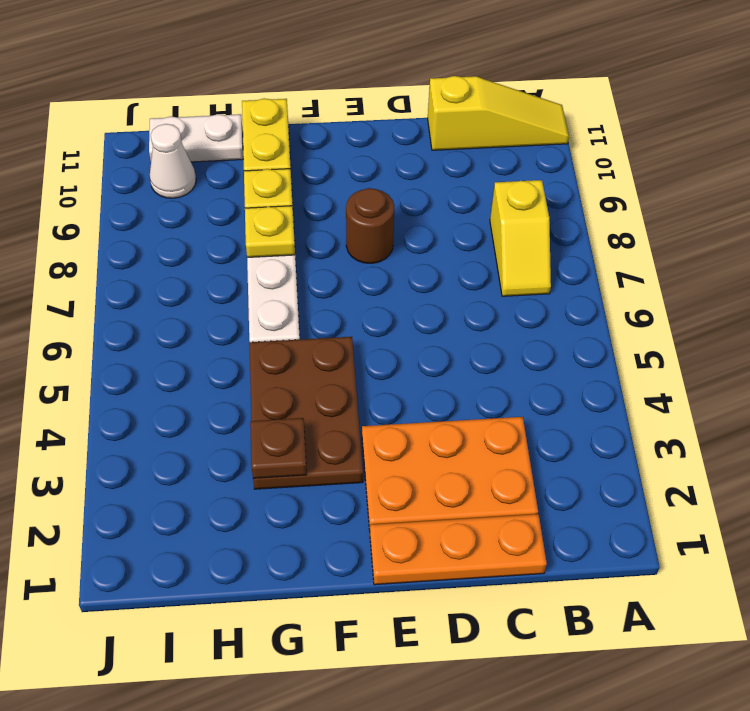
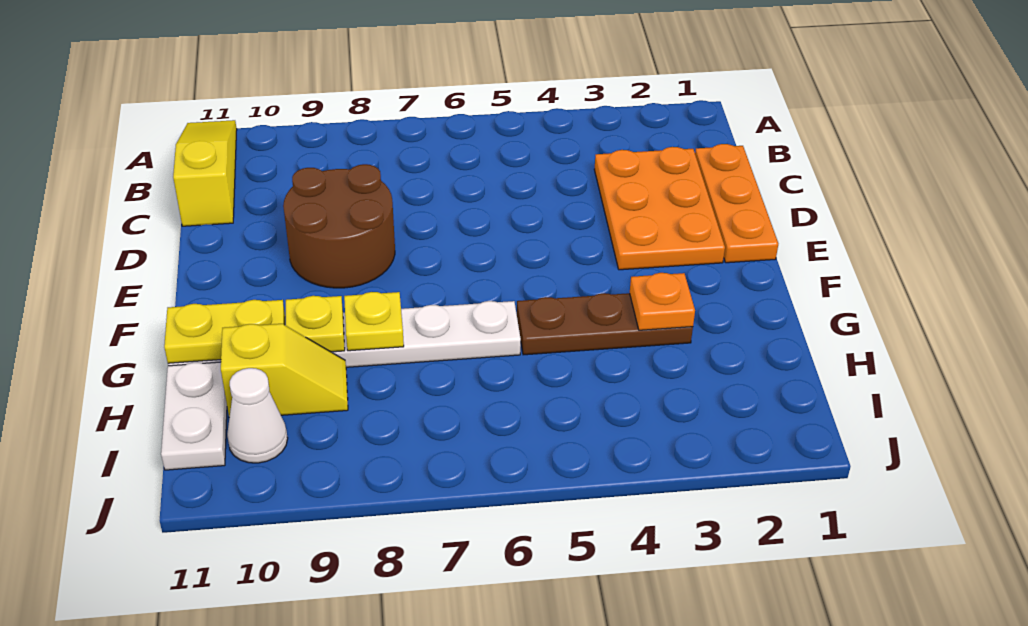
yellow slope B7:B8 level 1 top 8 -> yellow slope H9:H10 level 1 top 10
brown round brick E8 level 1 -> brown round brick D8:E9 level 1
brown plate F3:G5 level 1 -> brown plate G3:G5 level 1
brown plate G3 level 2 -> orange plate G3 level 2

